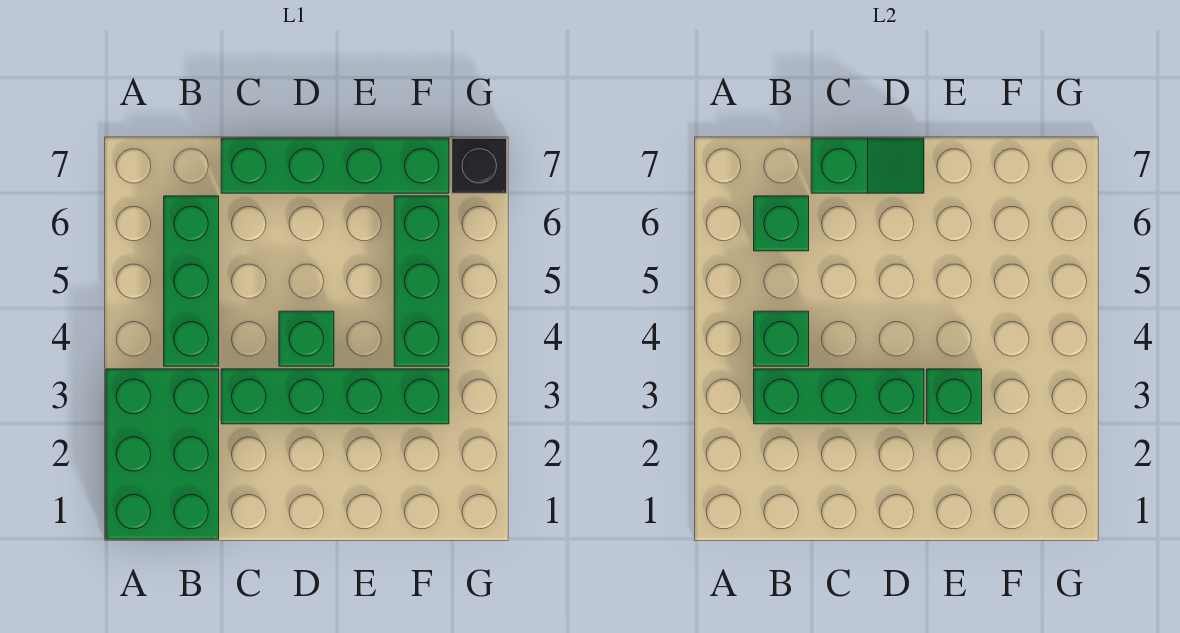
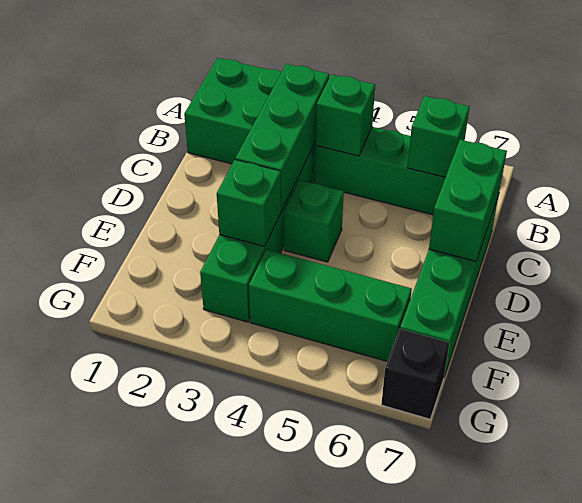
green slope C7:D7 level 2 top C -> green brick C7:D7 level 2

